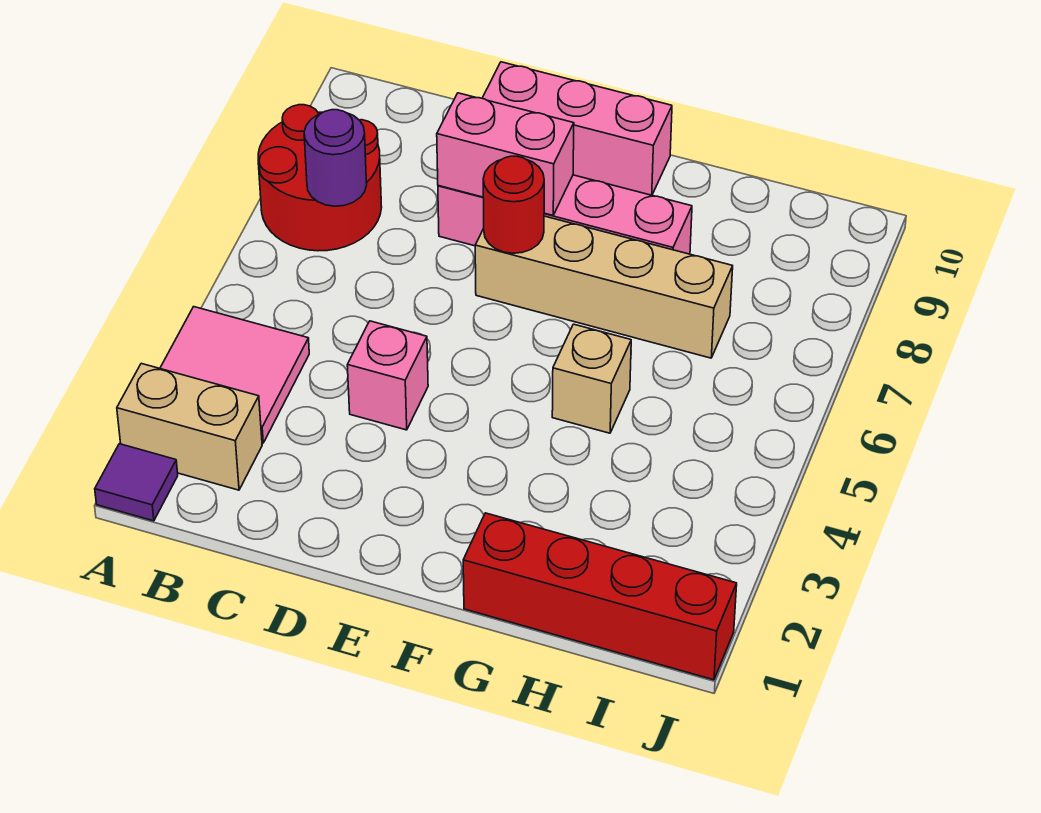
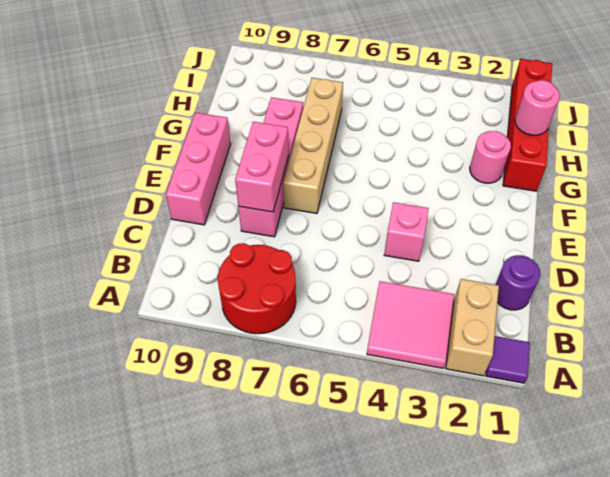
purple round brick B7 level 2 -> purple round brick C1 level 1
red round brick E7 level 2 -> none
none -> pink round brick G2 level 1
tan brick G5 level 1 -> none
none -> pink round brick H1 level 2

